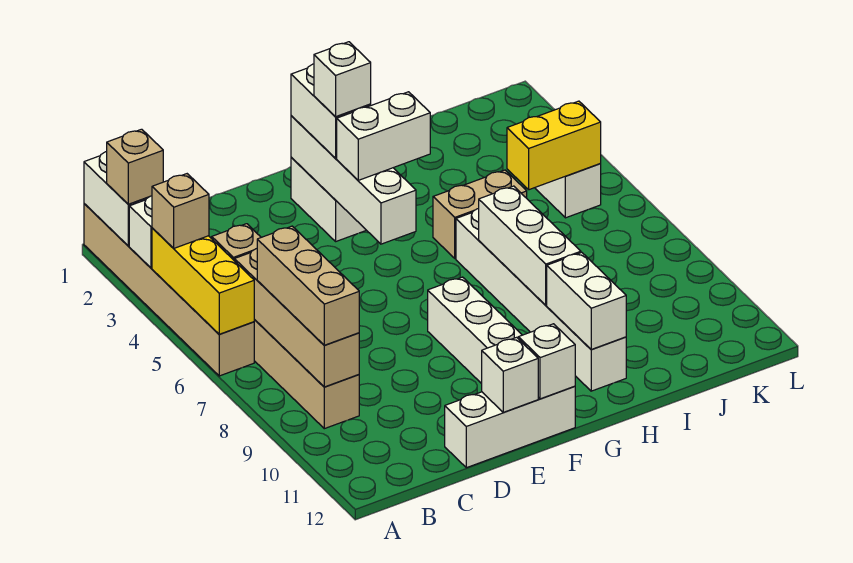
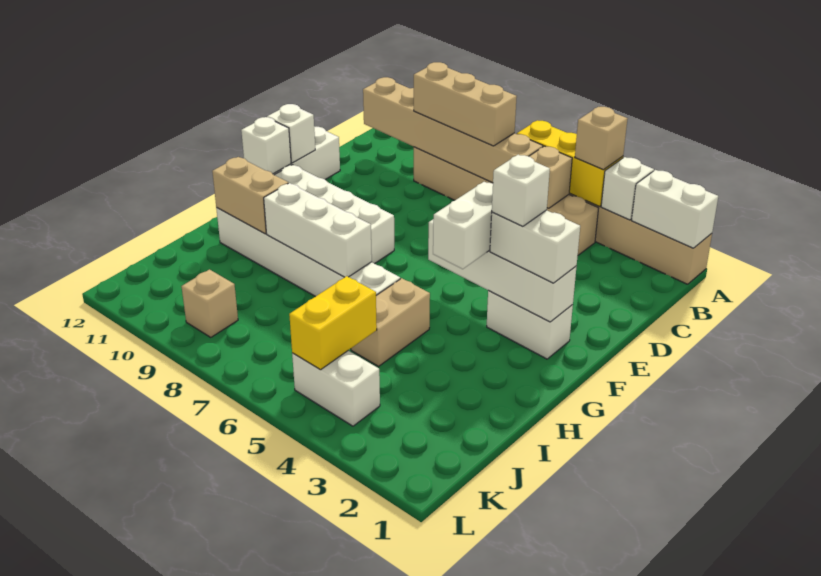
tan brick A2 level 3 -> tan brick K9 level 1
tan brick B6:B9 level 2 -> tan brick B6:B11 level 2
white brick H10:H11 level 2 -> tan brick H10:H11 level 2

